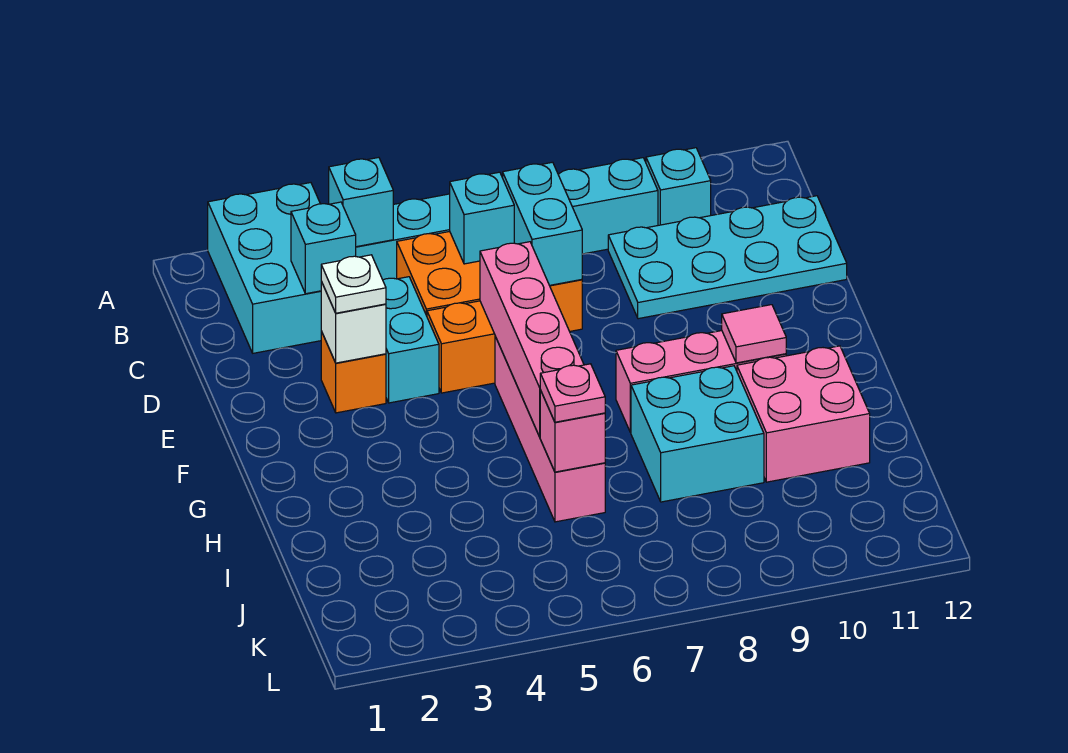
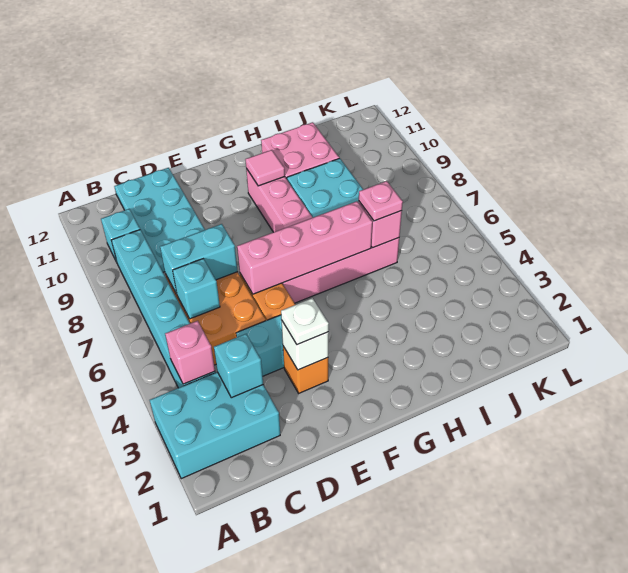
cyan brick B4 level 2 -> pink brick B4 level 2

